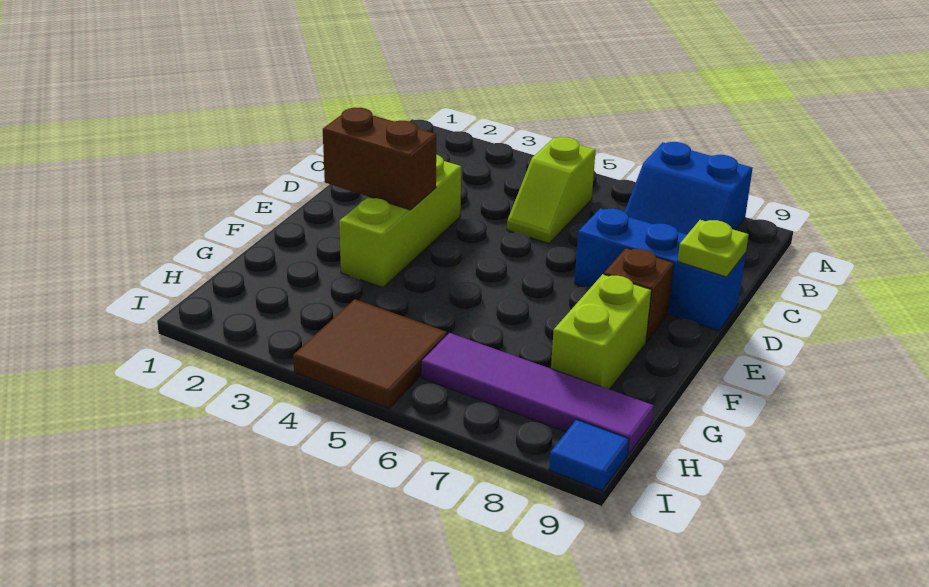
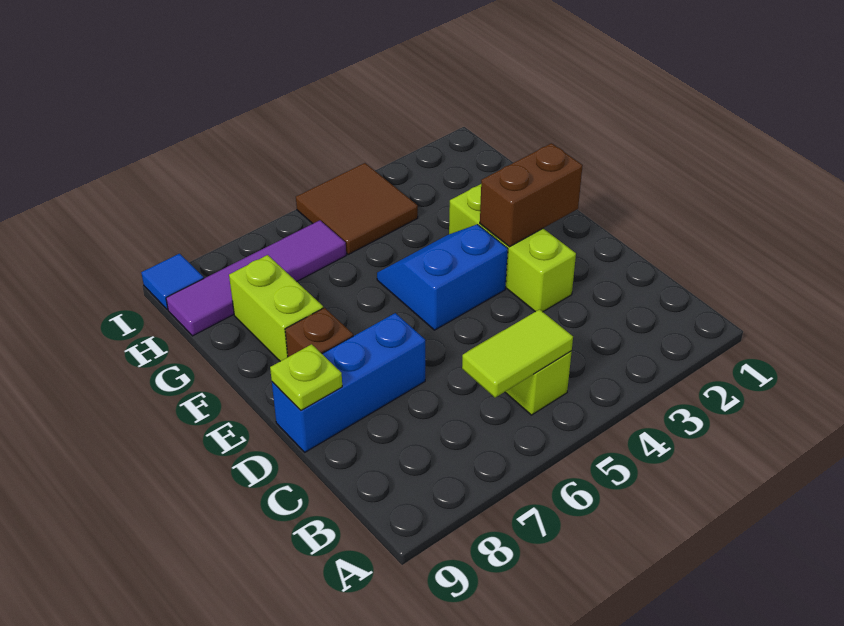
blue slope A7:B8 level 1 top A -> blue slope E4:F5 level 1 top E
none -> lime tile B5:B6 level 2

